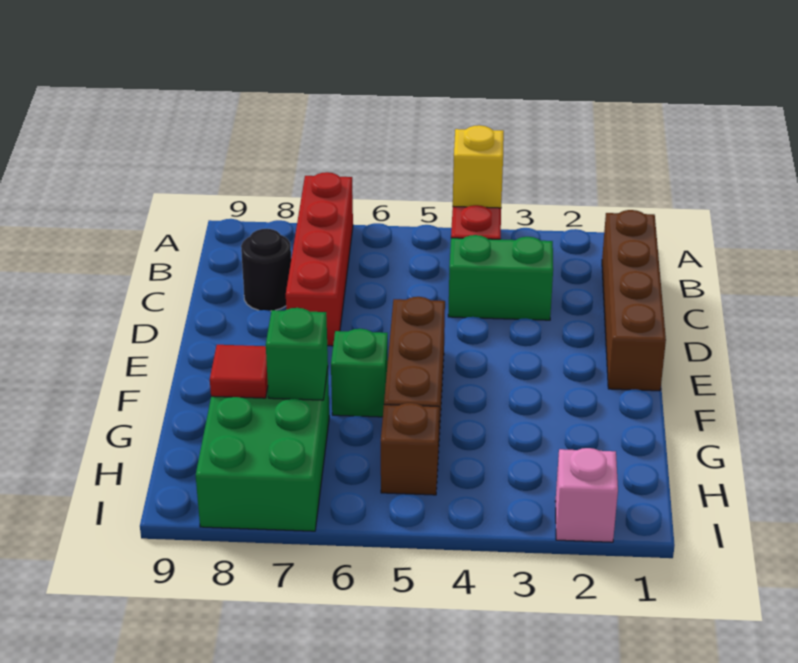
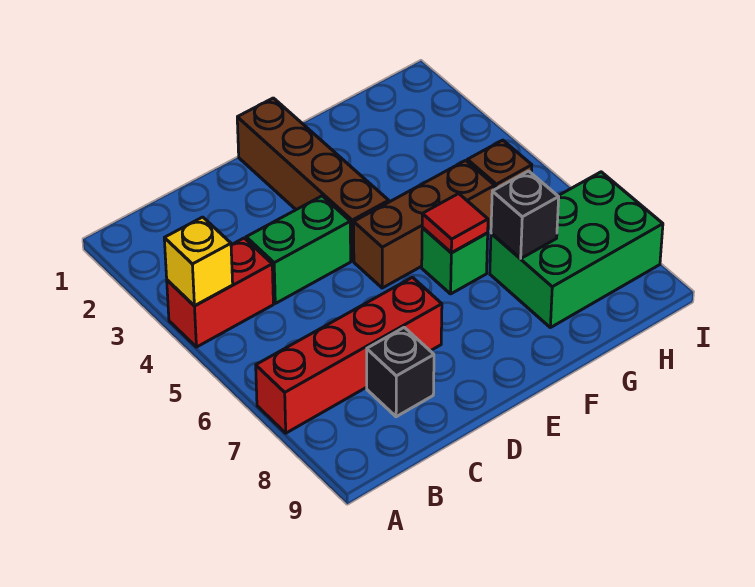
brown brick B1:E1 level 1 -> brown brick E1:E4 level 1
green brick C3:C4 level 1 -> green brick C4:D4 level 1
black round brick C8 level 1 -> black brick C8 level 1
green brick G7 level 2 -> black brick G7 level 2
red tile G8 level 2 -> red tile F6 level 2
pink brick I2 level 1 -> none

